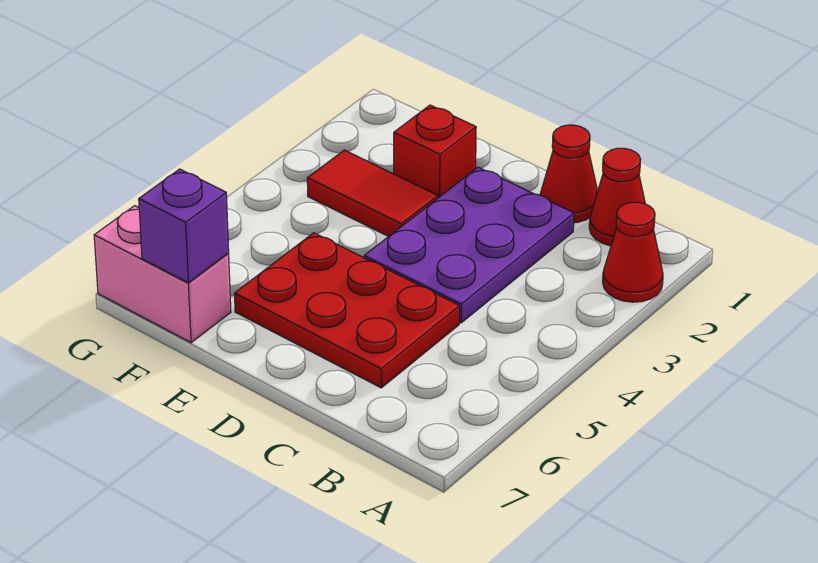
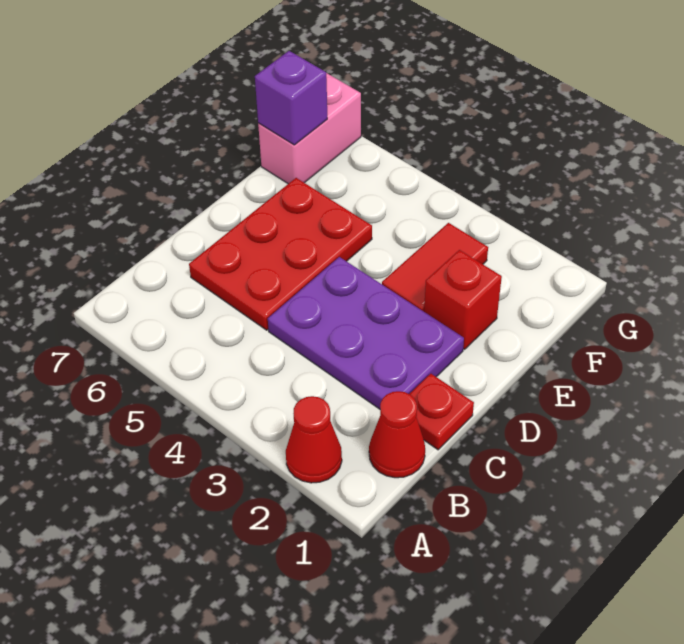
red cone C1 level 1 -> red plate C1 level 1

